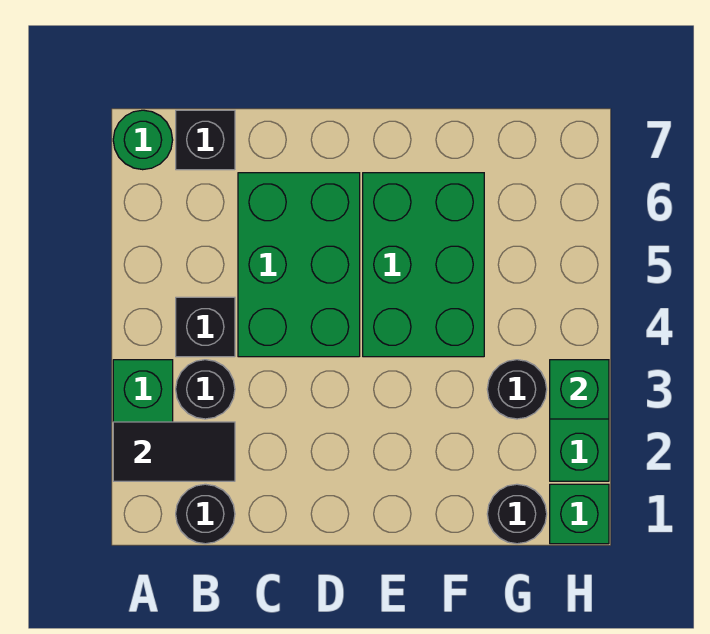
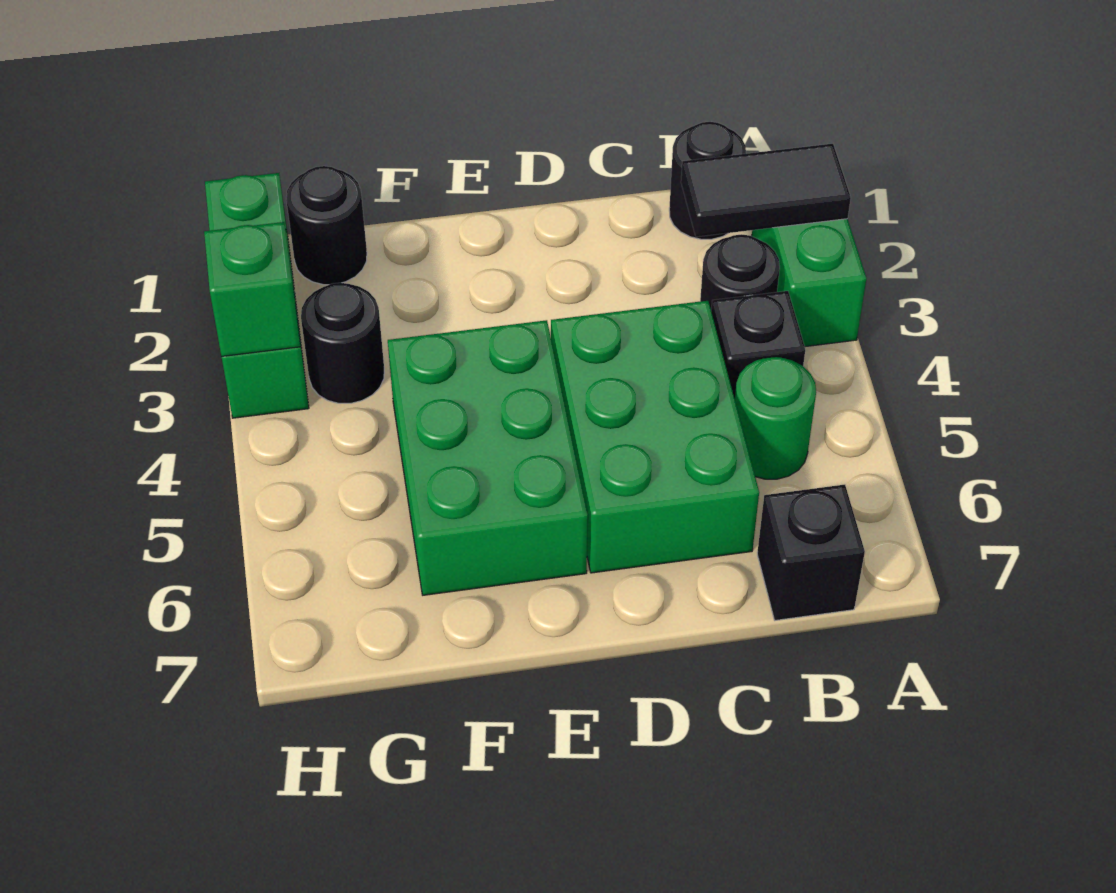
green round brick A7 level 1 -> green round brick B5 level 1

